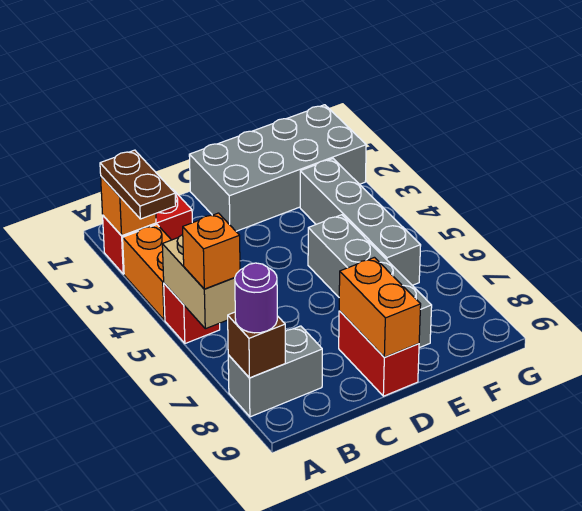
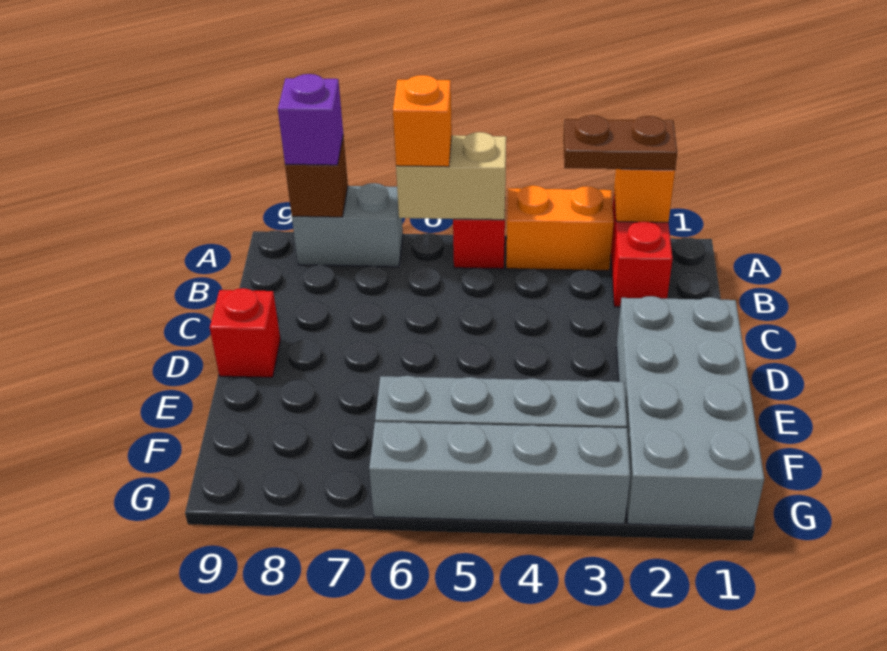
grey brick A8:B8 level 1 -> grey brick A7:A8 level 1
purple round brick A8 level 3 -> purple brick A8 level 3
red brick D8:D9 level 1 -> red brick D9 level 1
orange brick D8:D9 level 2 -> none
grey brick E5:E8 level 1 -> grey brick G3:G6 level 1

